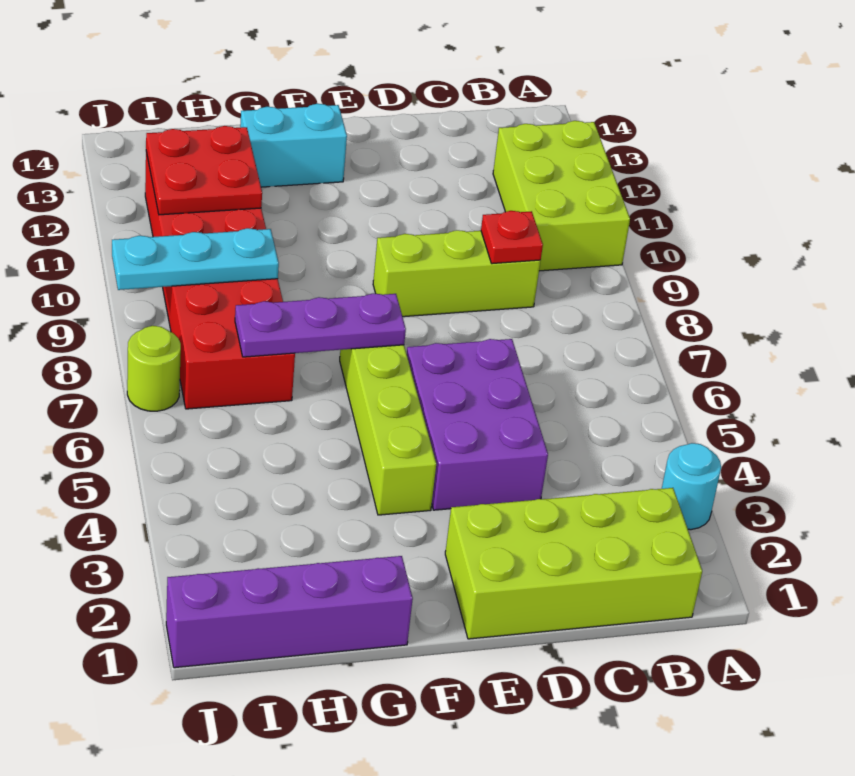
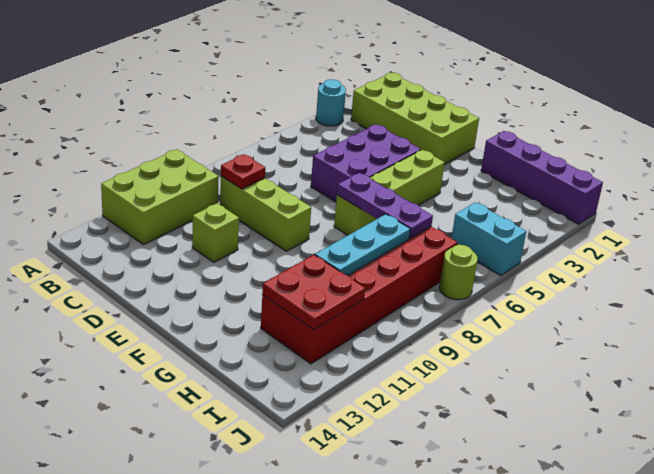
none -> lime brick D11 level 1
cyan brick F13:G13 level 1 -> cyan brick I5:J5 level 1
cyan plate H9:J9 level 2 -> cyan plate H8:H10 level 2

